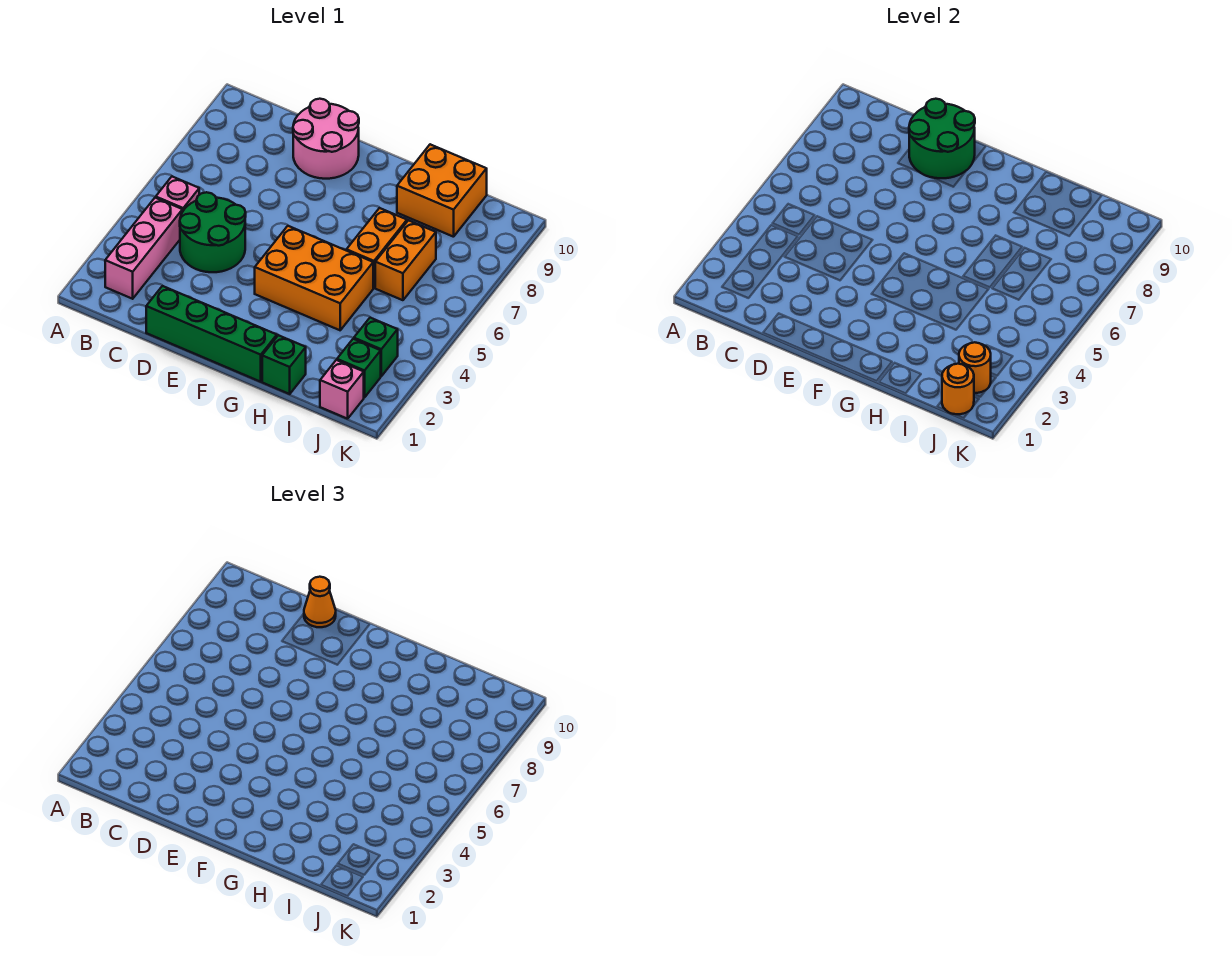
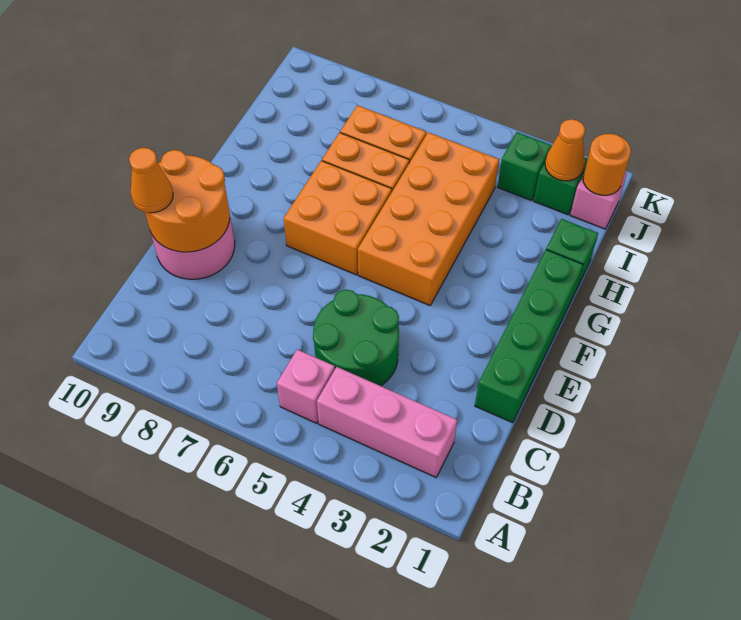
green round brick D9:E10 level 2 -> orange round brick D9:E10 level 2
orange brick F4:H5 level 1 -> orange brick F4:I5 level 1
orange brick H9:I10 level 1 -> orange brick F6:G7 level 1
orange round brick J2 level 2 -> orange cone J2 level 2

